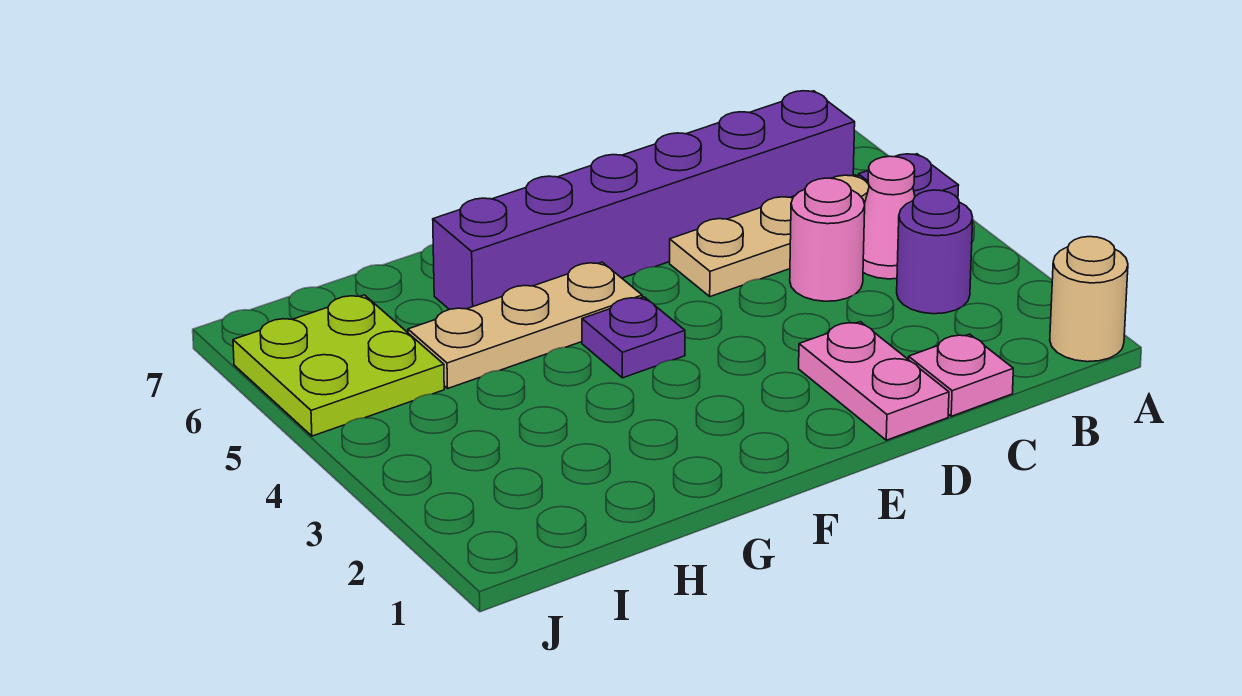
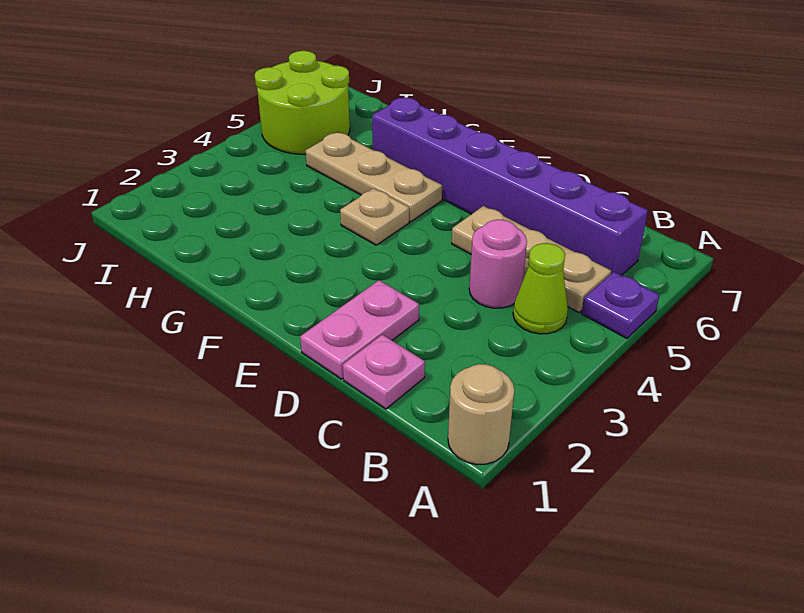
purple round brick B3 level 1 -> none
pink cone B4 level 1 -> lime cone B4 level 1
purple plate F4 level 1 -> tan plate F4 level 1
lime plate I5:J6 level 1 -> lime round brick I5:J6 level 1

